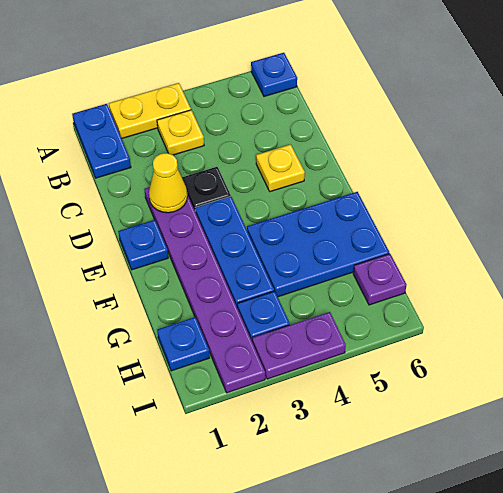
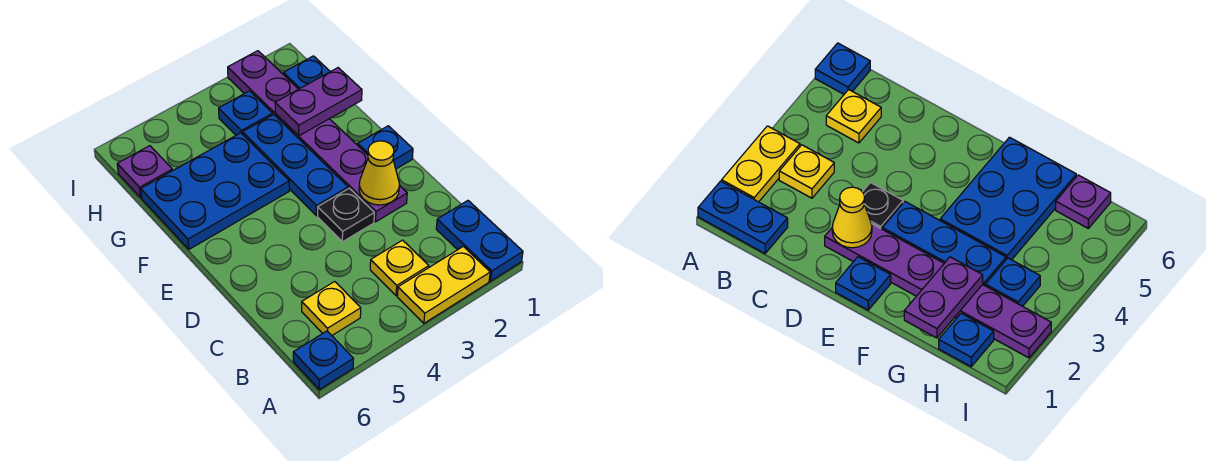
yellow plate D5 level 1 -> yellow plate B5 level 1
purple plate I3:I4 level 1 -> purple plate G1:G2 level 2

